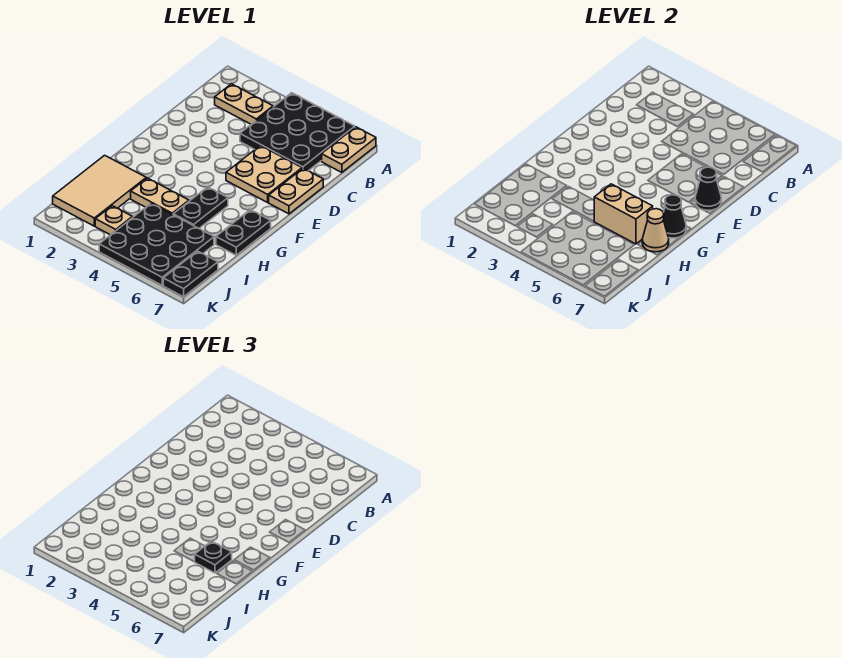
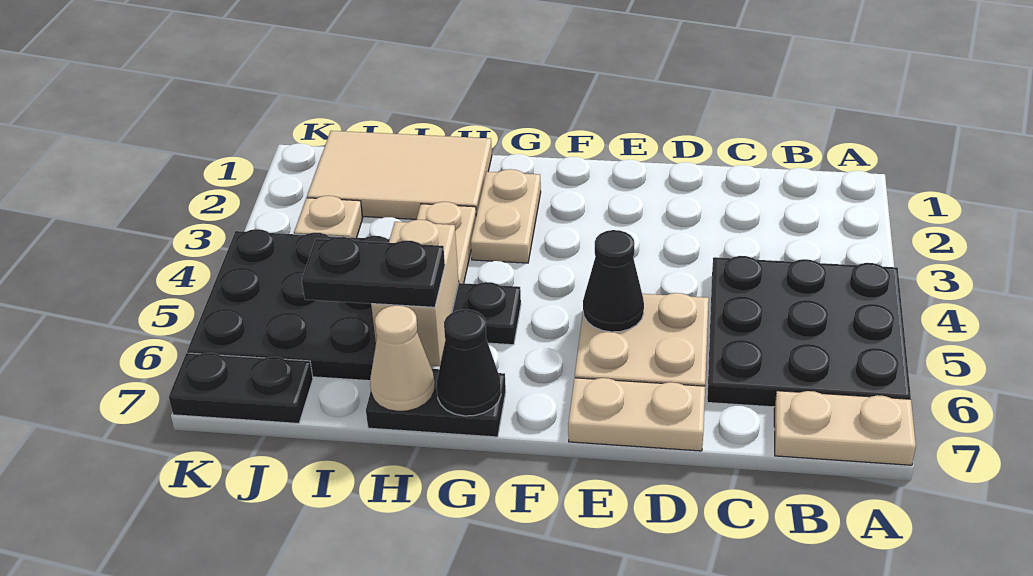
tan plate B2:B3 level 1 -> tan plate G2:G3 level 1
black cone E7 level 2 -> black cone E5 level 2
black plate H6 level 3 -> black plate H6:I6 level 3

